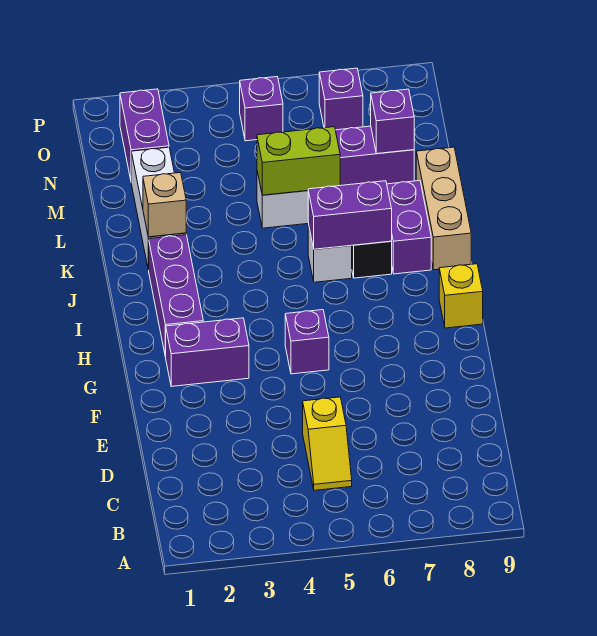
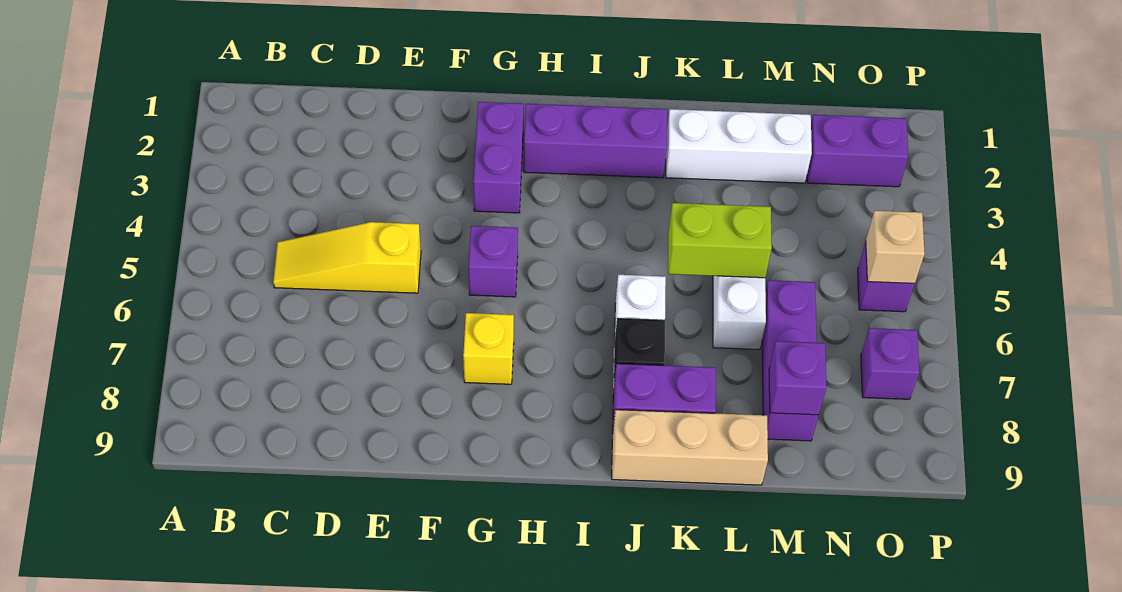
yellow slope C5:D5 level 1 top D -> yellow slope C5:E5 level 1 top E
yellow brick H9 level 1 -> yellow brick G7 level 1
purple brick J6:J7 level 2 -> none
tan brick K2 level 2 -> tan brick O5 level 2
lime brick L5:L6 level 2 -> lime brick K5:L5 level 2

